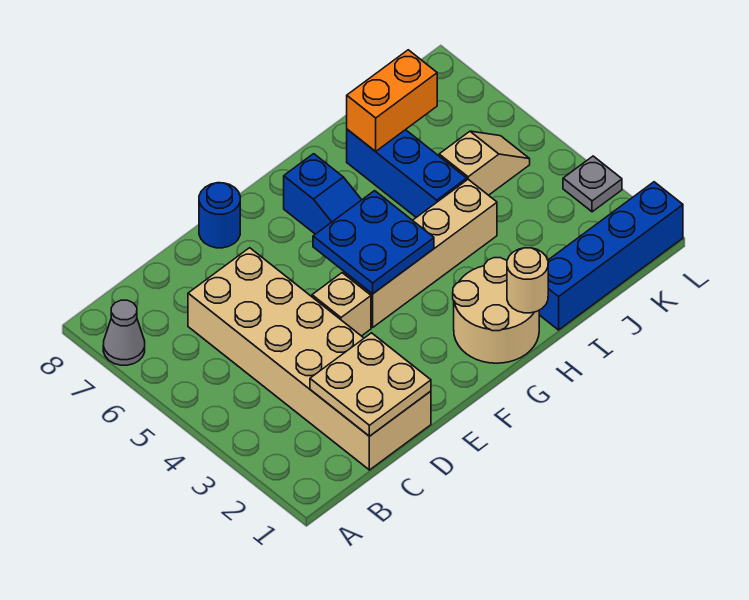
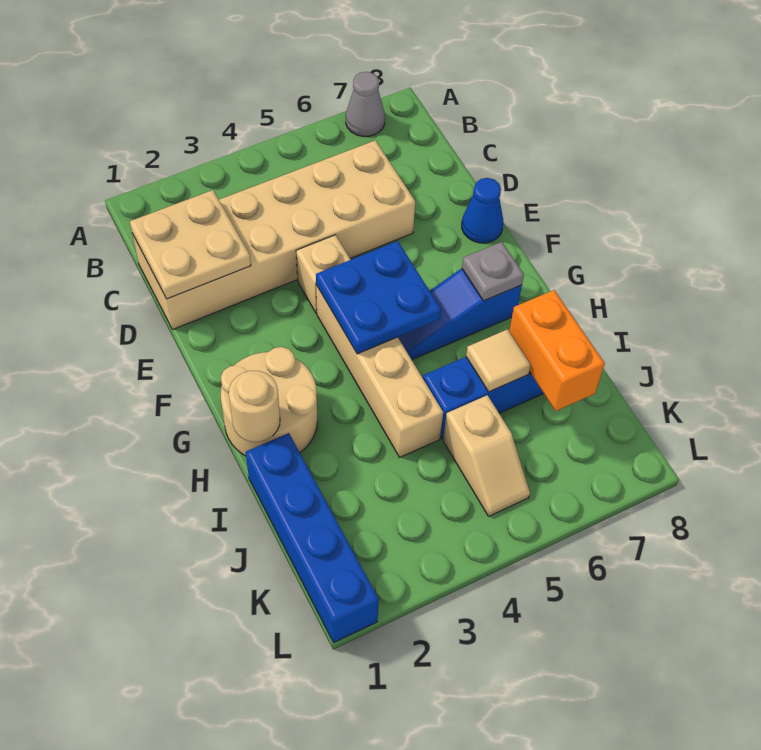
blue round brick E8 level 1 -> blue cone E8 level 1
none -> tan tile I6 level 2
grey plate L3 level 1 -> grey plate G7 level 2

